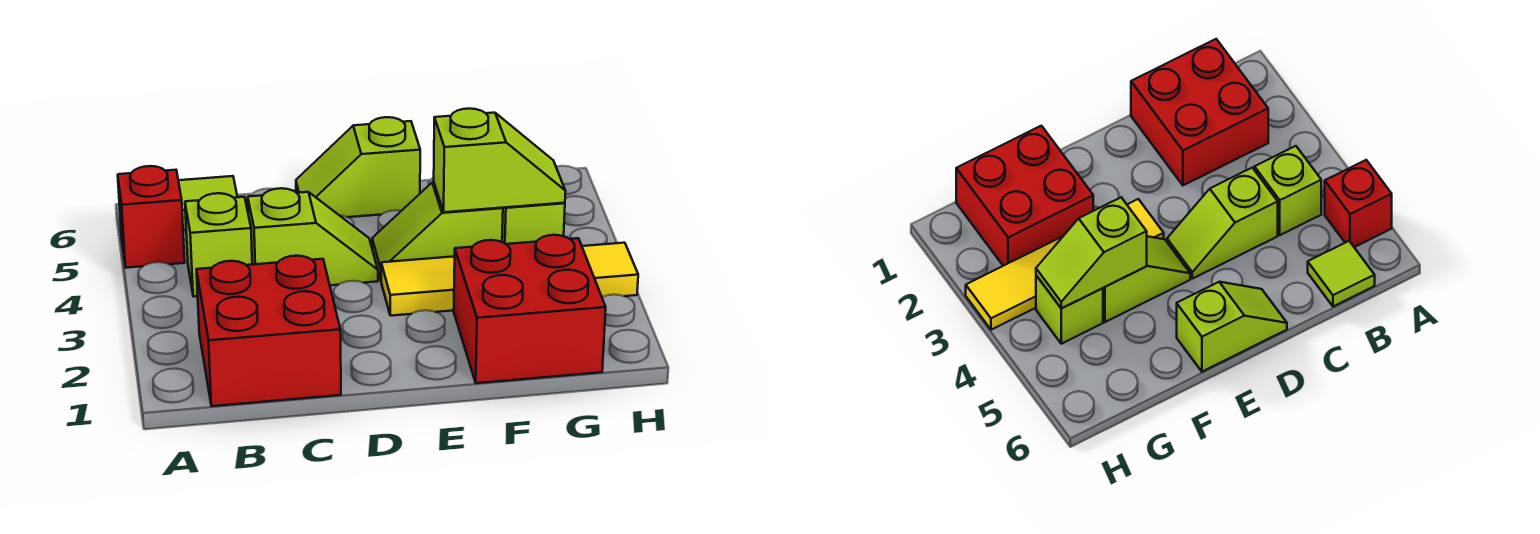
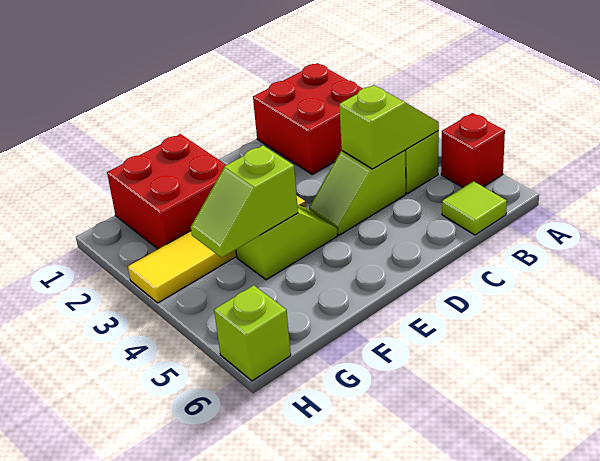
lime slope D6:E6 level 1 top E -> lime slope B4:C4 level 2 top C
lime brick G4 level 1 -> lime brick H6 level 1

